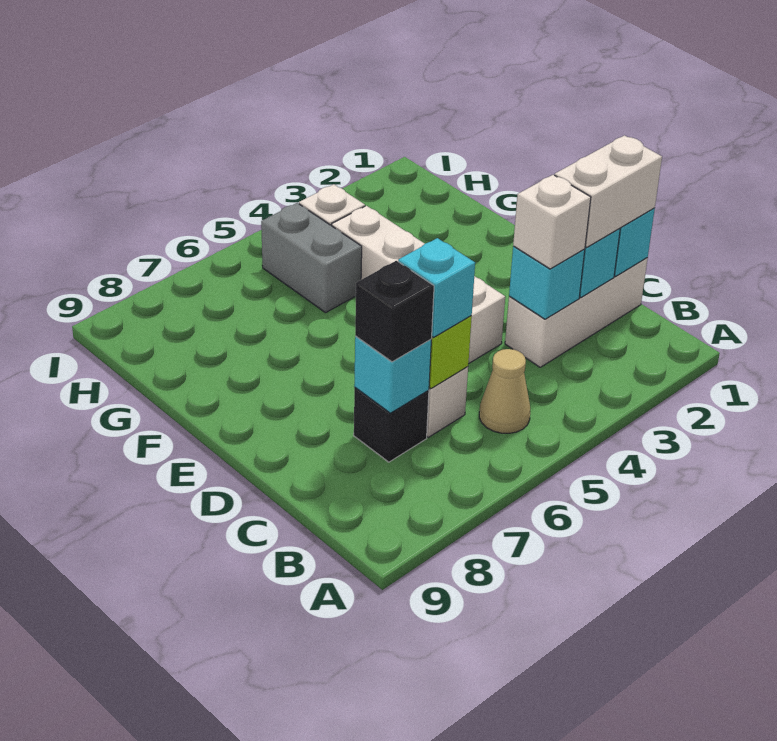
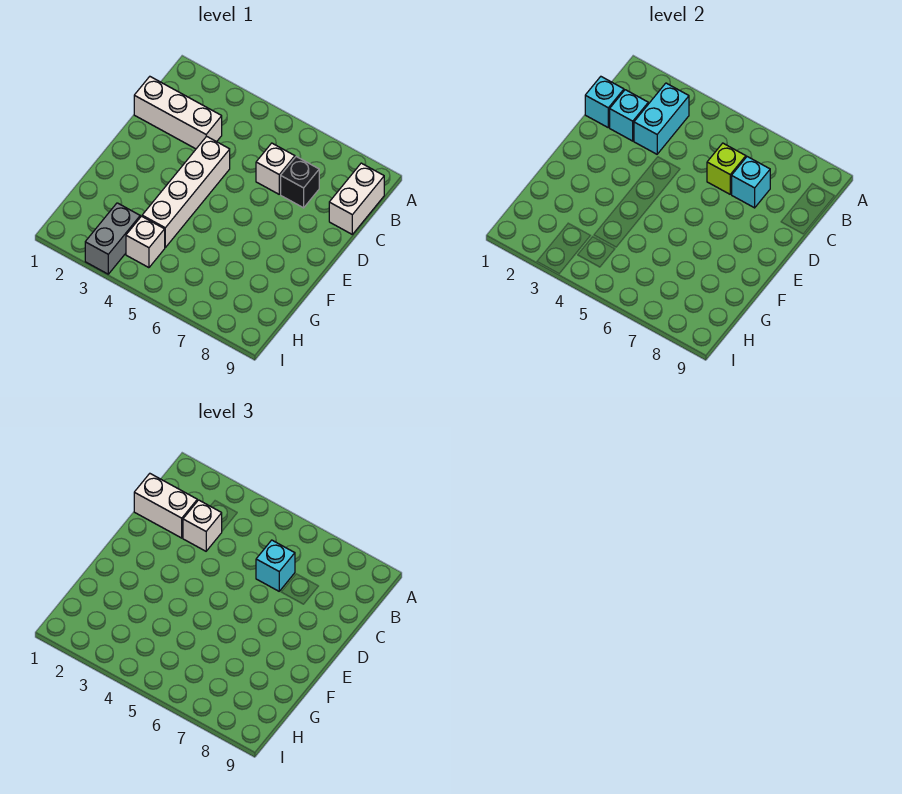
tan cone B5 level 1 -> none
none -> white brick B9:C9 level 1
cyan brick C3 level 2 -> cyan brick B3:C3 level 2
black brick C7 level 3 -> none
grey brick G5:H5 level 1 -> grey brick H3:I3 level 1

